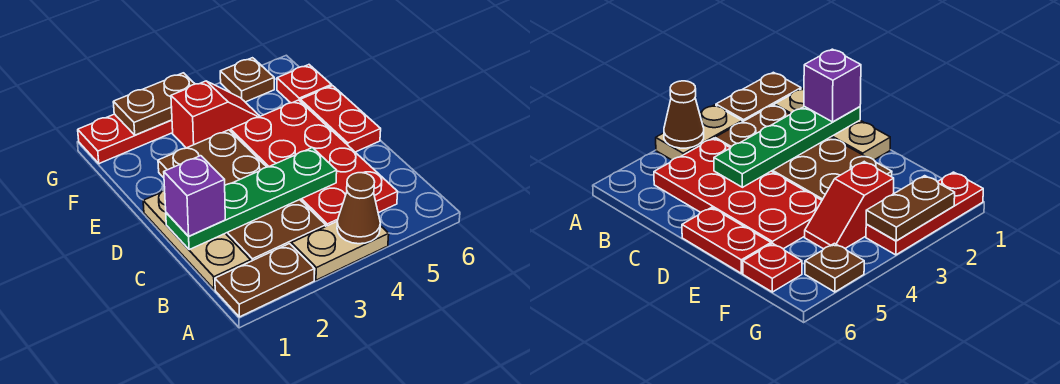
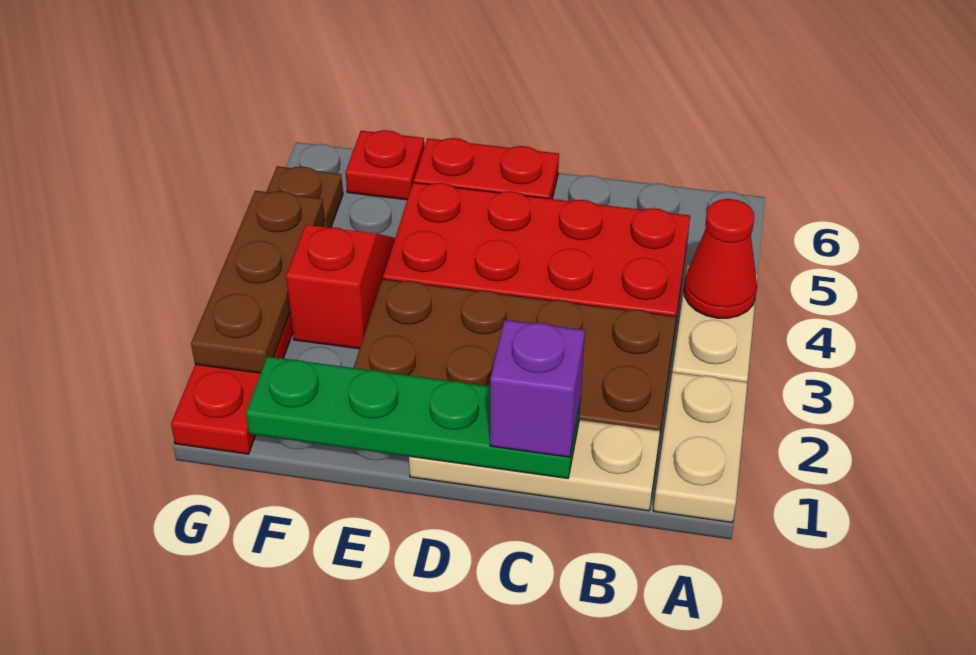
brown plate A1:A2 level 1 -> tan plate A1:A2 level 1
brown cone A4 level 2 -> red cone A4 level 2
green plate C1:C4 level 2 -> green plate C1:F1 level 2
brown plate G2:G3 level 2 -> brown plate G2:G4 level 2

